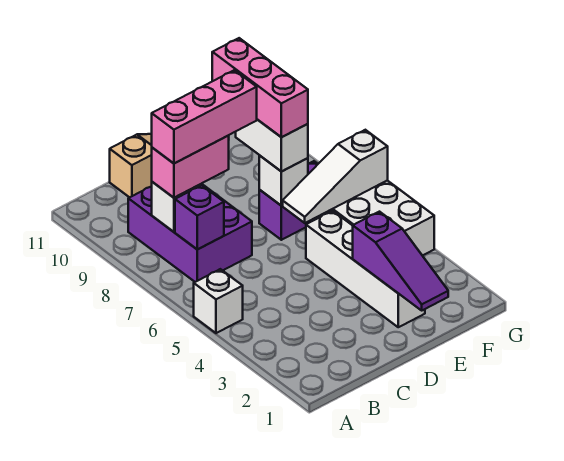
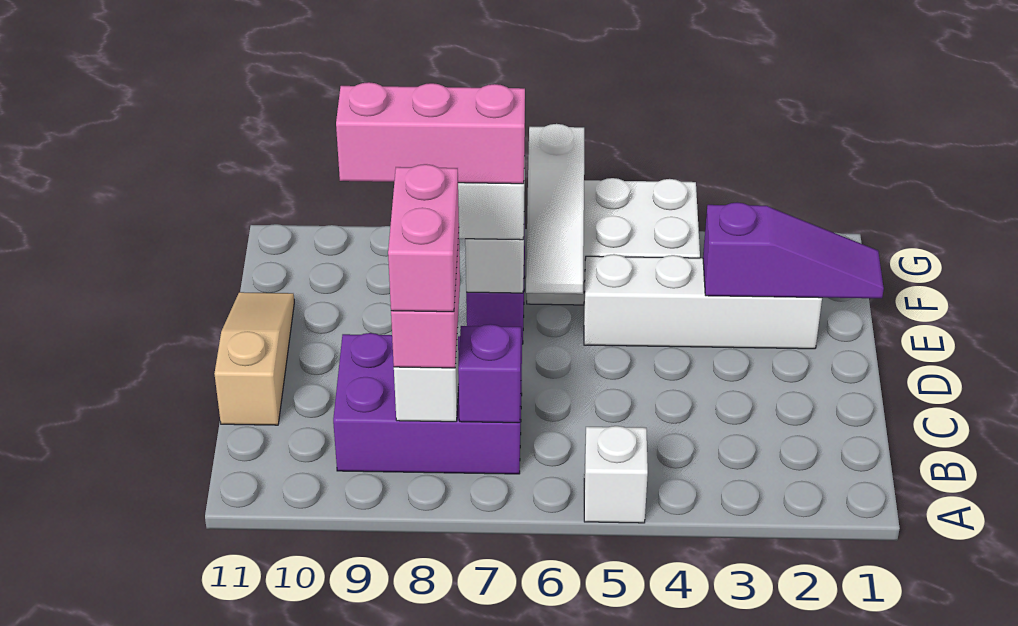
pink brick B8:D8 level 4 -> pink brick B8:C8 level 4

